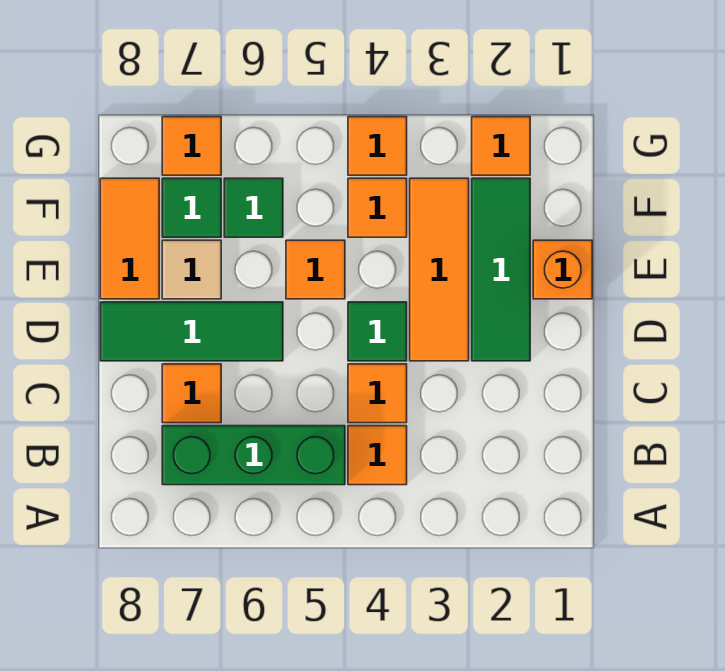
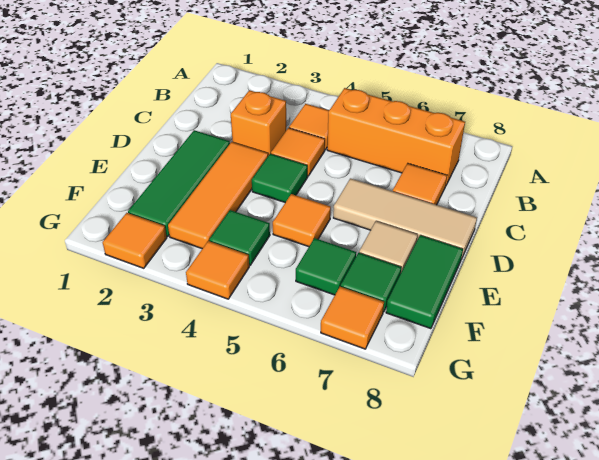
green brick B5:B7 level 1 -> orange brick B5:B7 level 1
green tile D6:D8 level 1 -> tan tile D6:D8 level 1
orange brick E1 level 1 -> orange brick C3 level 1
orange tile E8:F8 level 1 -> green tile E8:F8 level 1
orange tile F4 level 1 -> green tile F4 level 1

